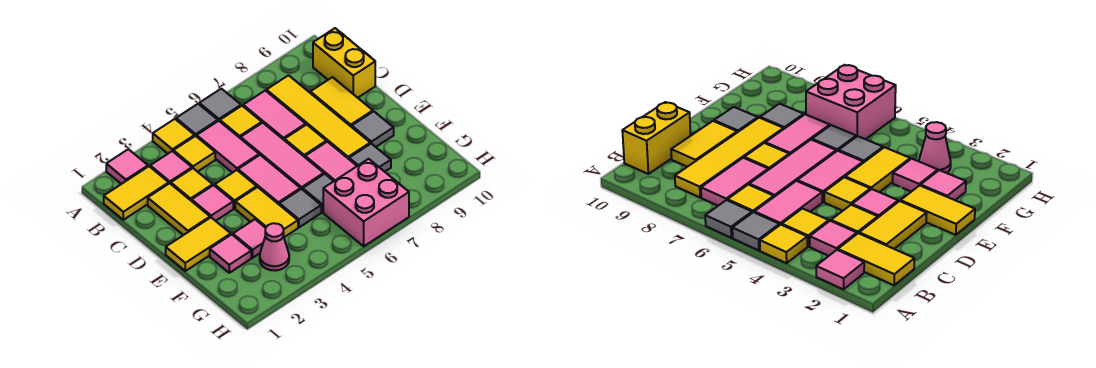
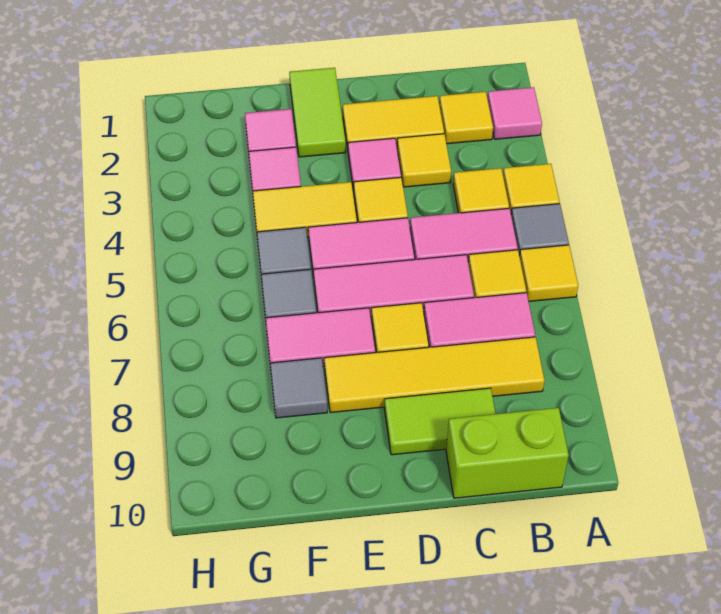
grey tile A6 level 1 -> yellow tile A6 level 1
yellow tile B1:B2 level 1 -> yellow tile B2 level 1
pink tile B3 level 1 -> none
yellow brick B10:C10 level 1 -> lime brick B10:C10 level 1
yellow tile C9:D9 level 1 -> lime tile C9:D9 level 1
yellow tile E1:E2 level 1 -> lime tile E1:E2 level 1
grey tile E9 level 1 -> none
pink cone G3 level 1 -> none
pink brick G6:H7 level 1 -> none

